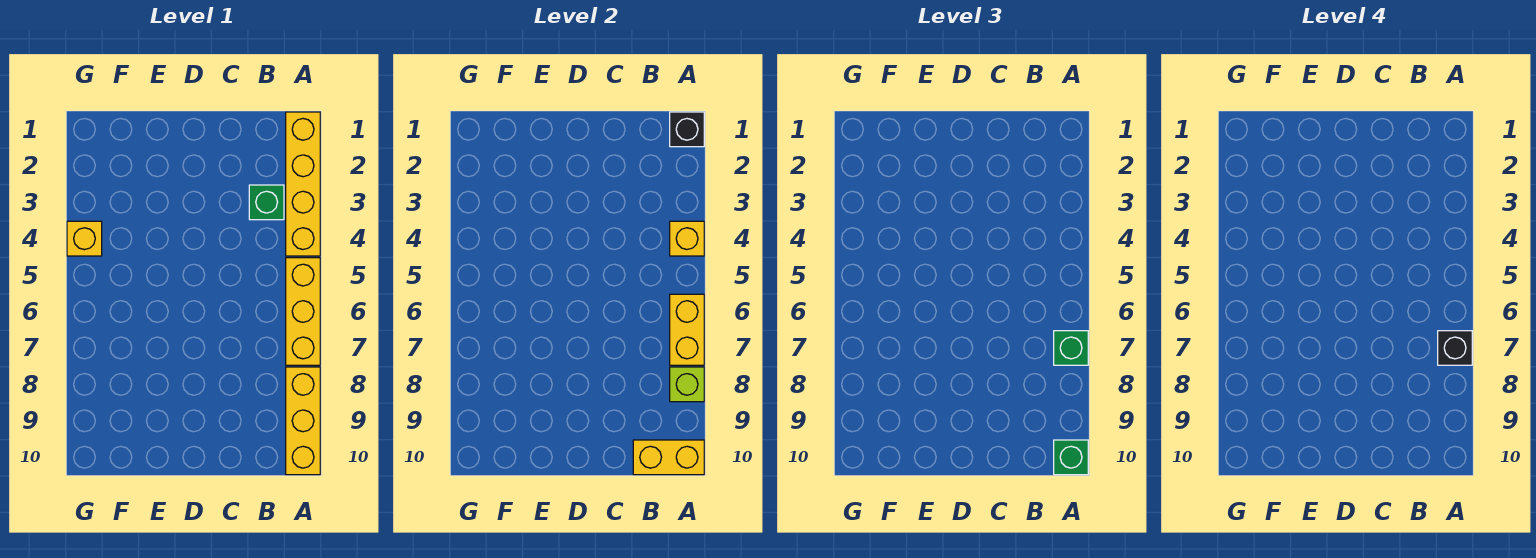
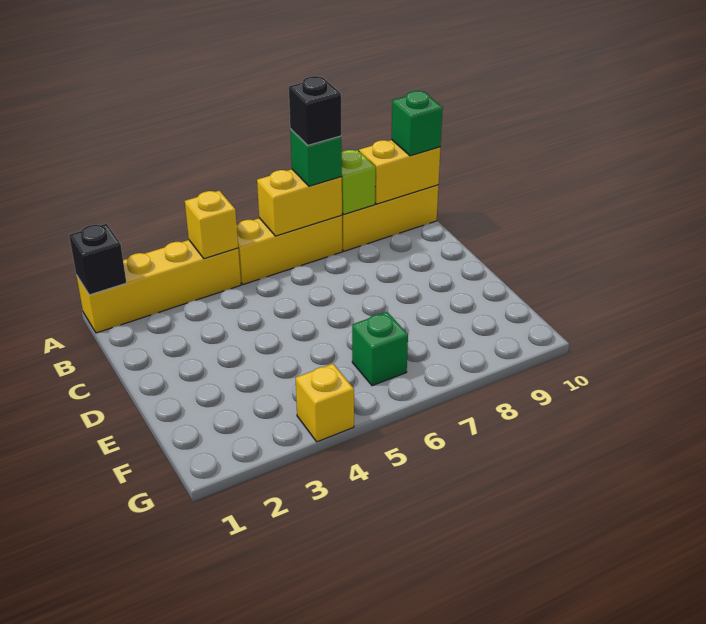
yellow brick A10:B10 level 2 -> yellow brick A9:A10 level 2
green brick B3 level 1 -> green brick F6 level 1

